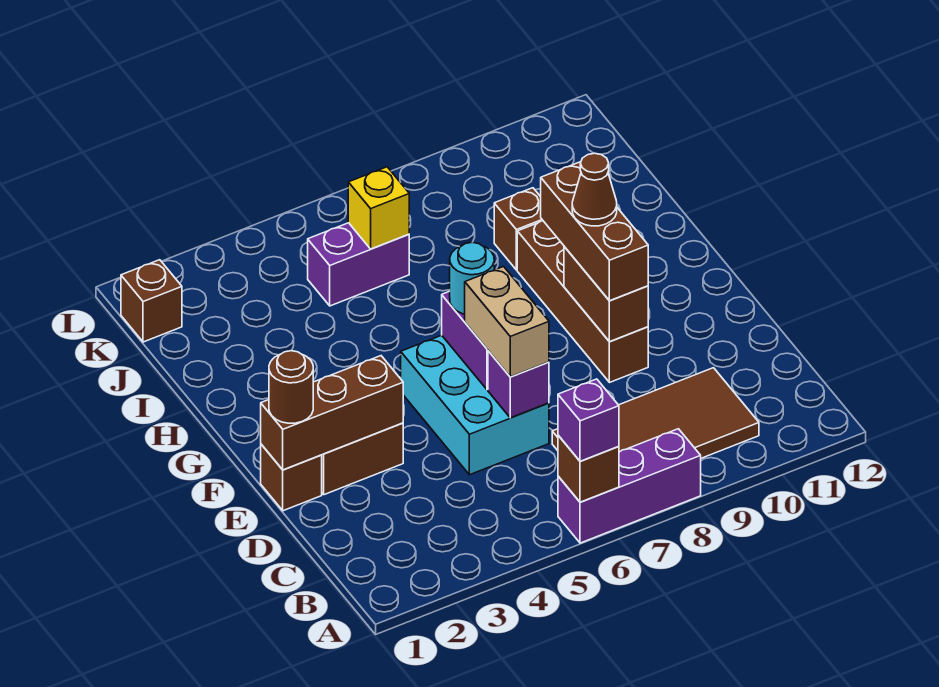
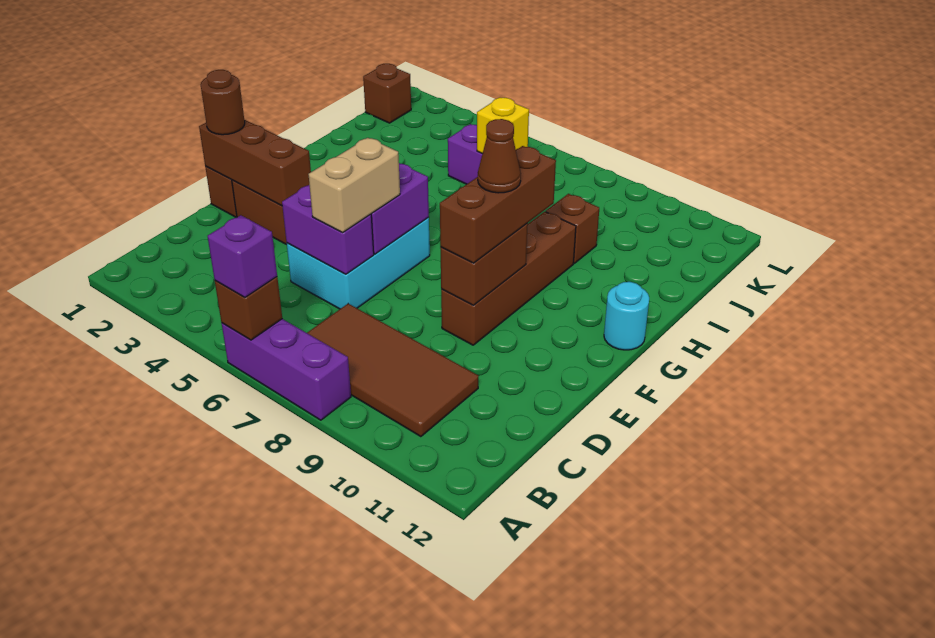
purple brick D6 level 2 -> purple brick D5:D6 level 2
cyan round brick F6 level 3 -> cyan round brick G12 level 1

